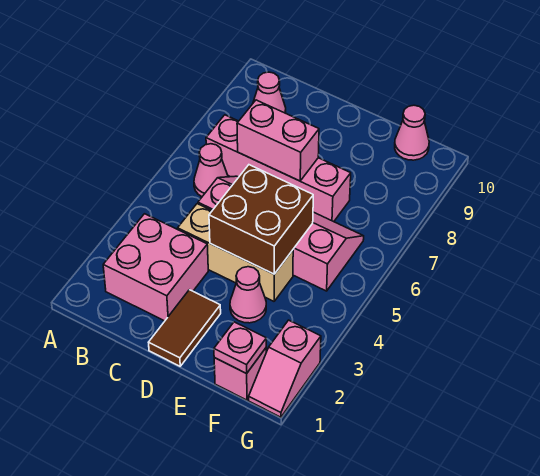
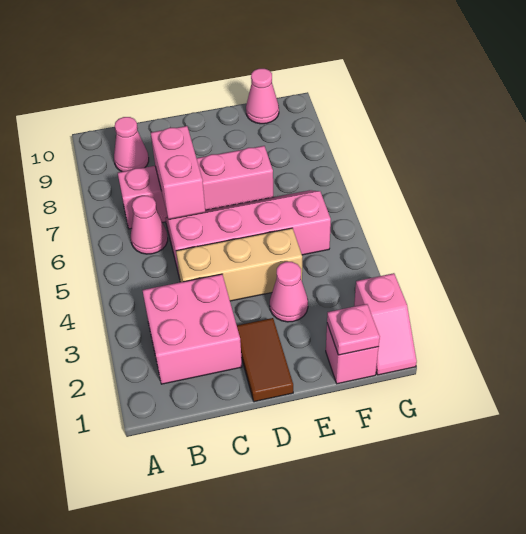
pink brick C7:D7 level 2 -> pink brick C6:C7 level 2
brown brick D4:E5 level 2 -> none

